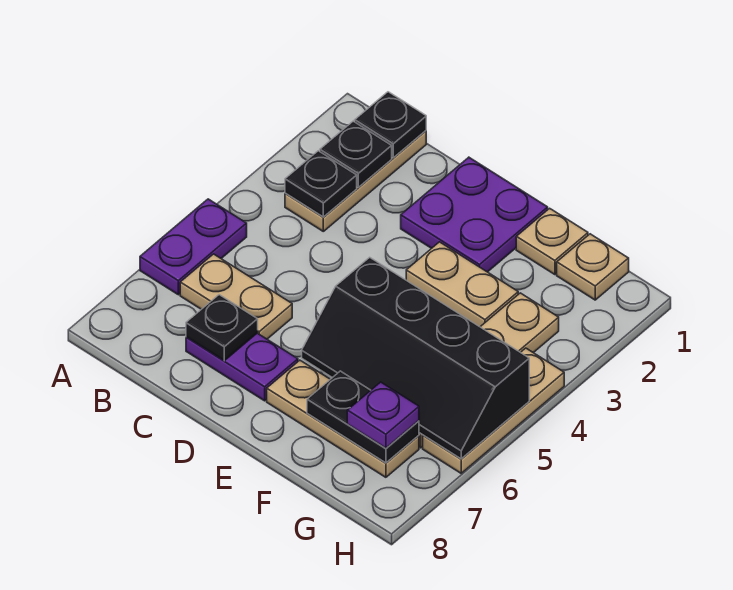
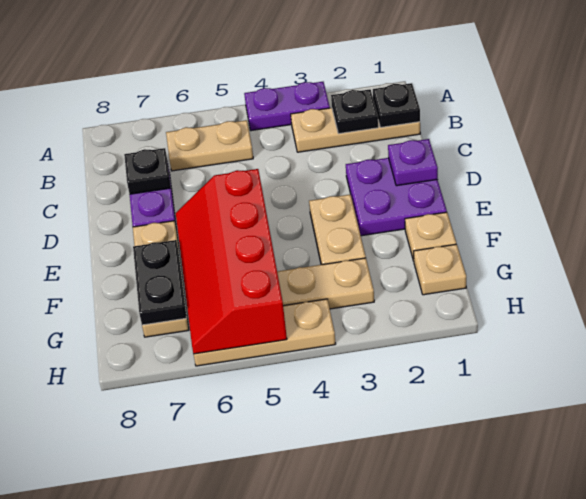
purple plate A5:A6 level 1 -> purple plate A3:A4 level 1
black plate B3 level 2 -> none
tan plate B6:C6 level 1 -> tan plate B5:B6 level 1
black slope E5:H6 level 2 top 5 -> red slope E5:H6 level 2 top 5
purple plate G7 level 3 -> purple plate D1 level 2

